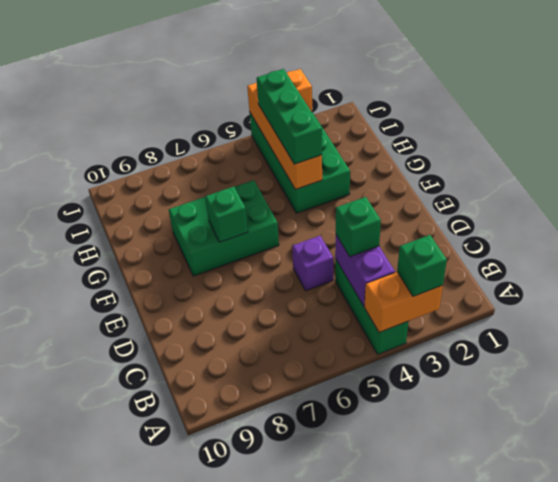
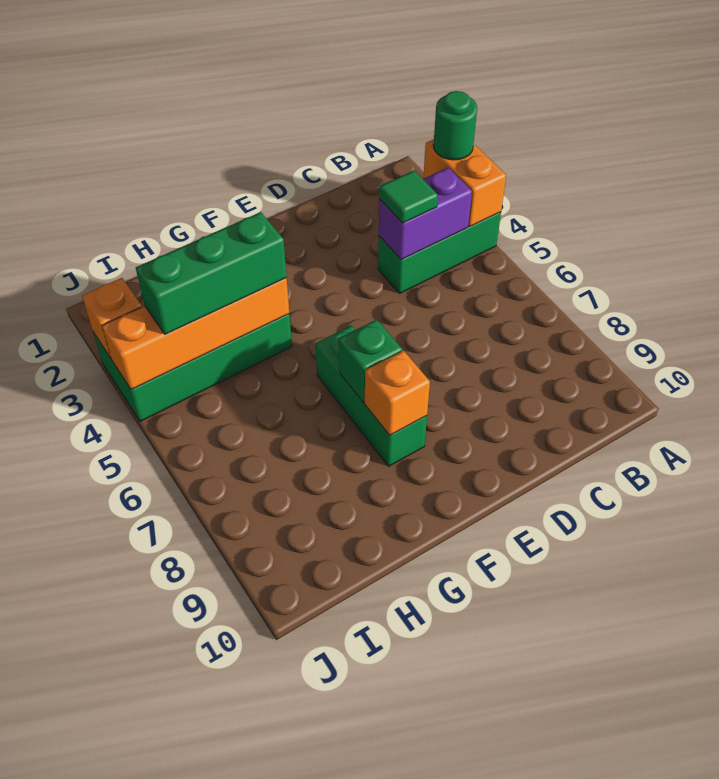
green brick A3 level 3 -> green round brick A3 level 3
green brick C4 level 3 -> green tile C4 level 3
purple brick D5 level 1 -> none
green brick F6:G8 level 1 -> green brick F6:F8 level 1
none -> orange brick F8 level 2

